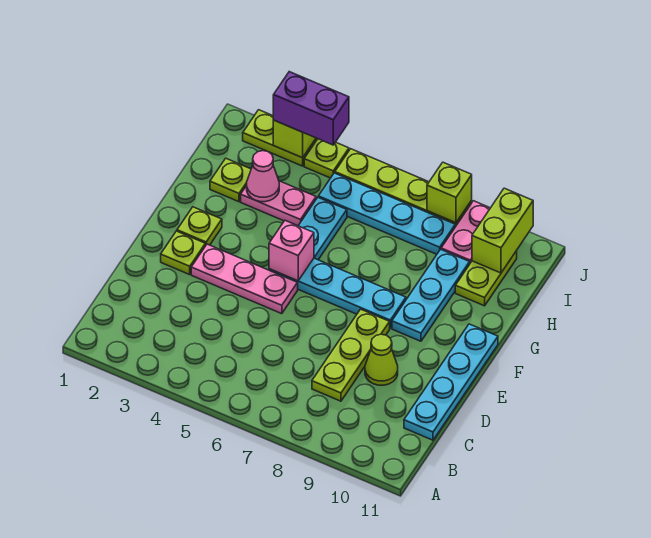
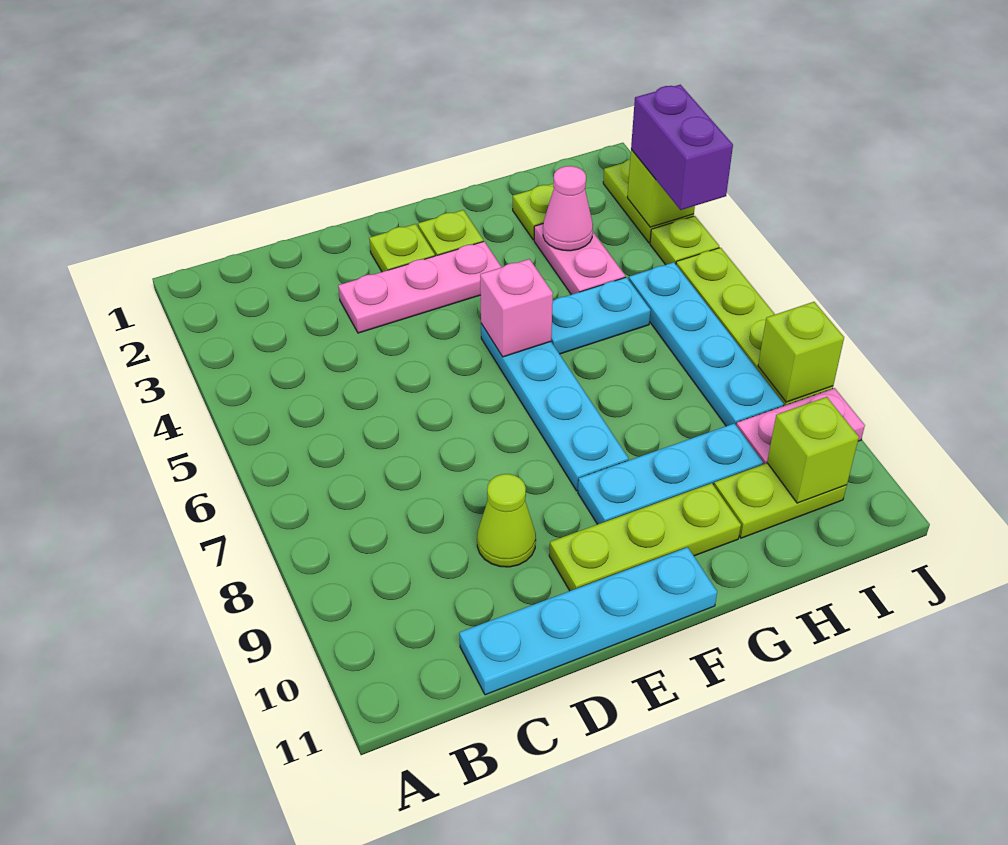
lime plate C8:E8 level 1 -> lime plate E10:G10 level 1
pink plate E3:E5 level 1 -> pink plate D3:F3 level 1
lime brick I10:J10 level 2 -> lime brick I10 level 2

